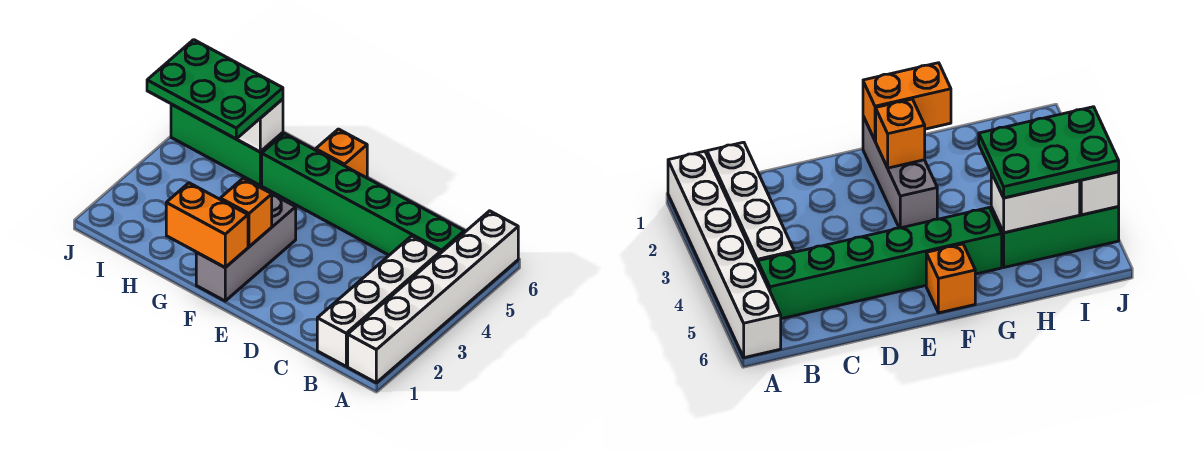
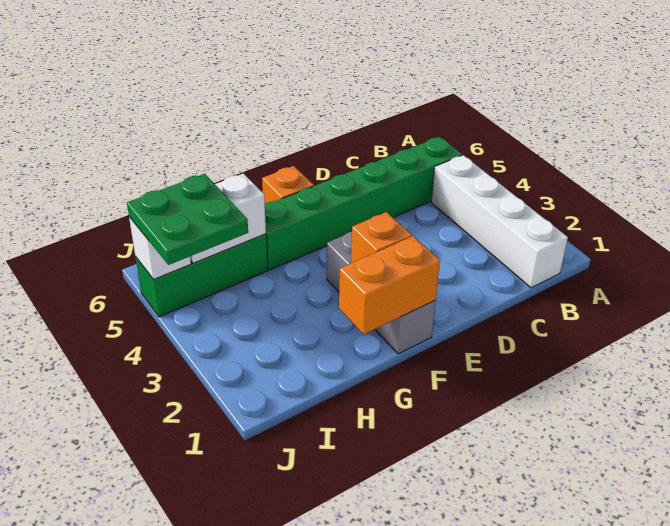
white brick A1:A6 level 1 -> none
green plate H4:J5 level 3 -> green plate I4:J5 level 3

